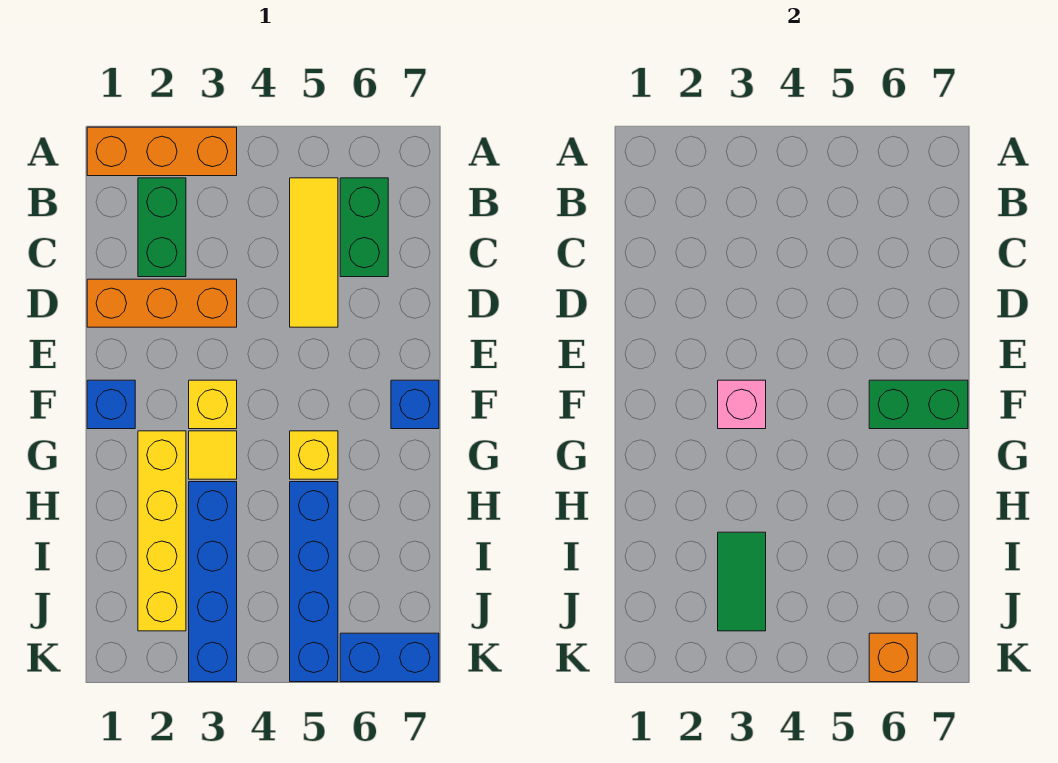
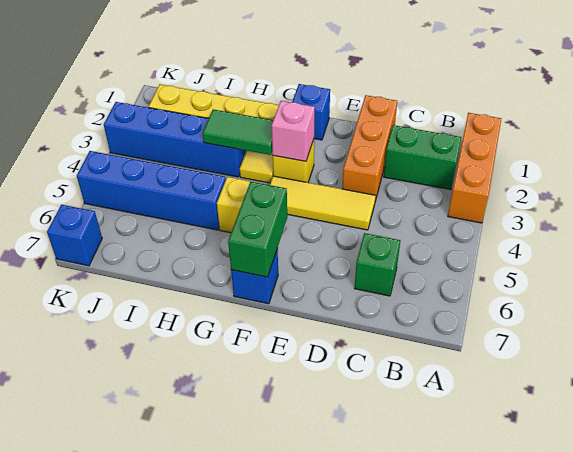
yellow tile B5:D5 level 1 -> yellow tile D4:F4 level 1
green brick B6:C6 level 1 -> green brick C6 level 1
green tile I3:J3 level 2 -> green tile G3:H3 level 2
blue brick K6:K7 level 1 -> blue brick K7 level 1
orange brick K6 level 2 -> none

